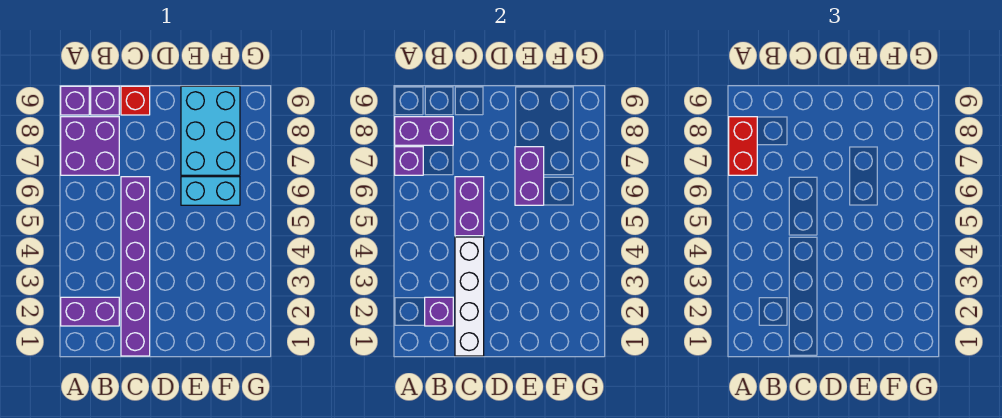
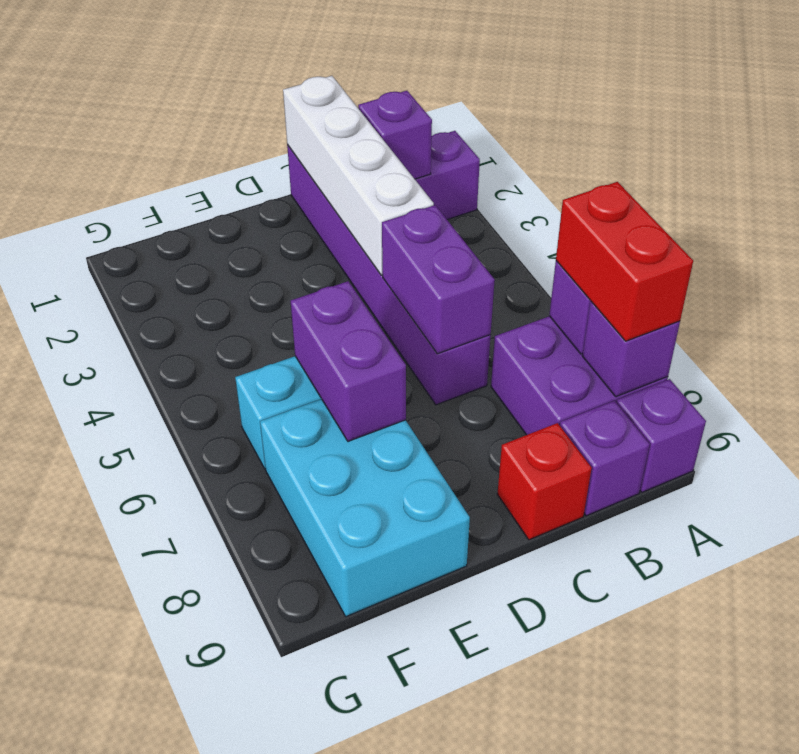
purple brick A8:B8 level 2 -> purple brick A8 level 2

